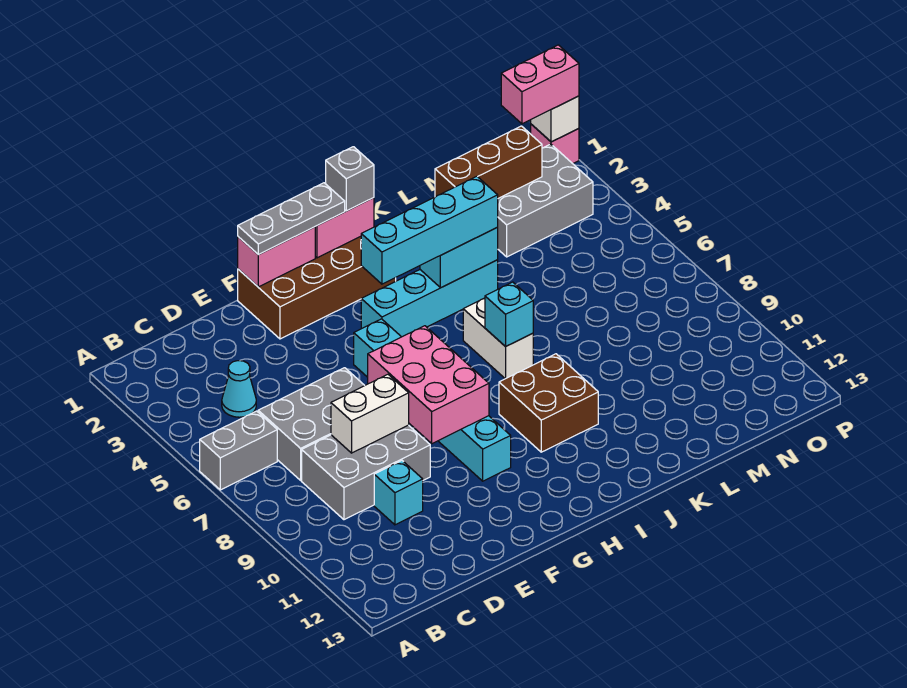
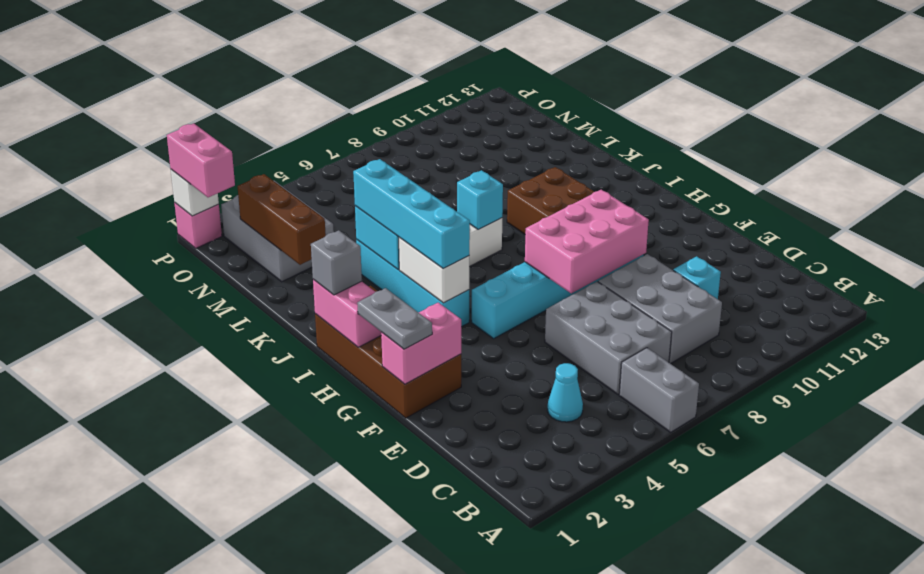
white brick D8:E8 level 2 -> white brick H4:I4 level 2
pink brick F1:G1 level 2 -> pink brick F1:F2 level 2
grey plate F1:H1 level 3 -> grey plate F1:G1 level 3

